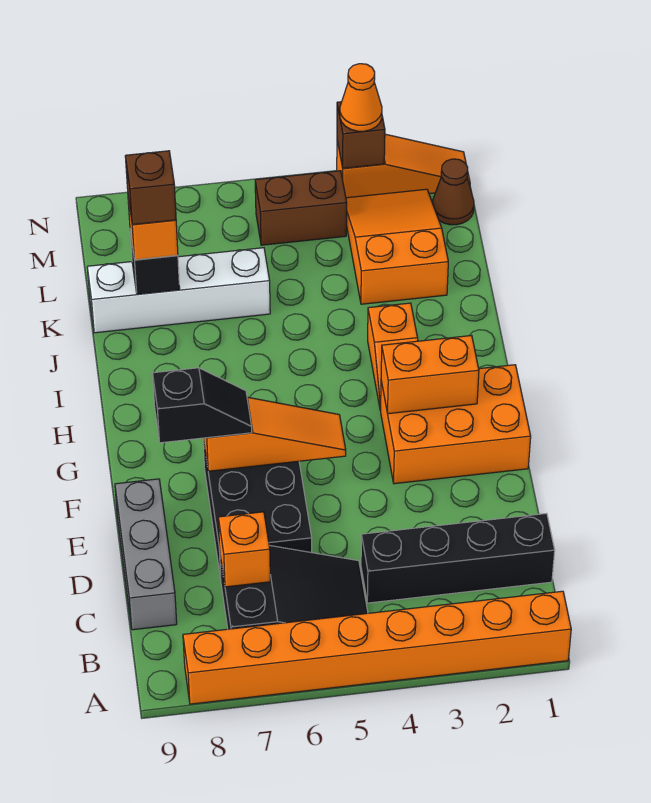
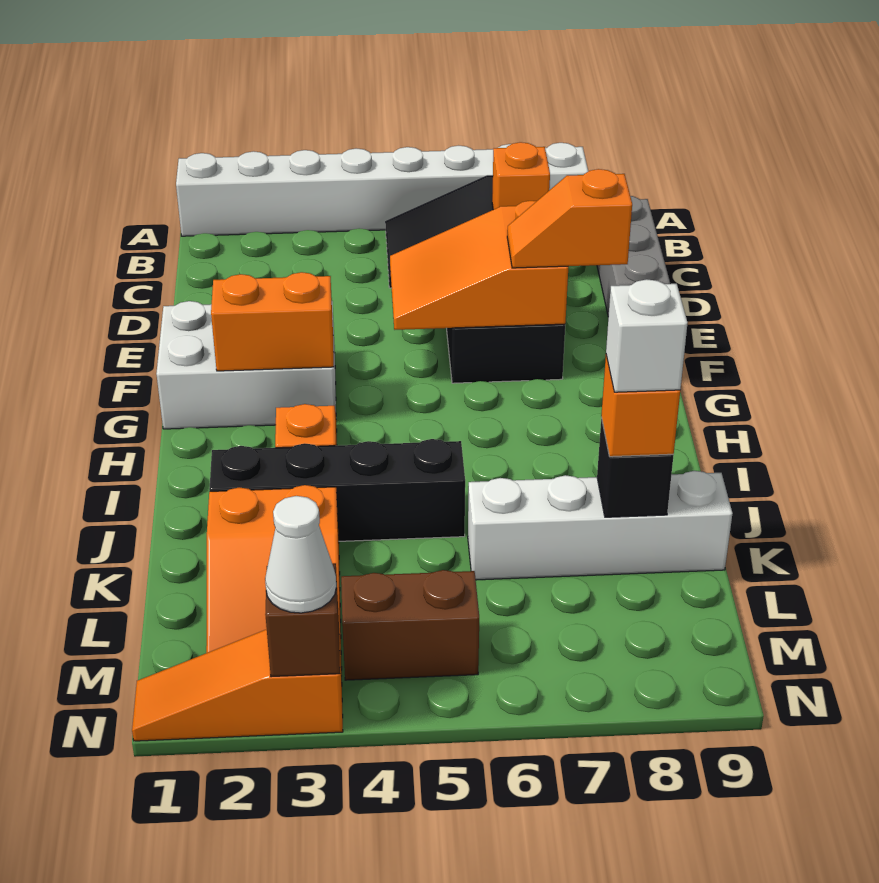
orange brick A1:A8 level 1 -> white brick A1:A8 level 1
black brick C1:C4 level 1 -> black brick J2:J5 level 1
orange brick F1:G3 level 1 -> white brick F1:G3 level 1
orange slope F5:F7 level 2 top 7 -> orange slope E5:F7 level 2 top 7
black slope F7:F8 level 3 top 8 -> orange slope F7:F8 level 3 top 8
brown brick K8 level 4 -> white brick K8 level 4
brown cone M1 level 1 -> none
orange cone N3 level 3 -> white cone N3 level 3

